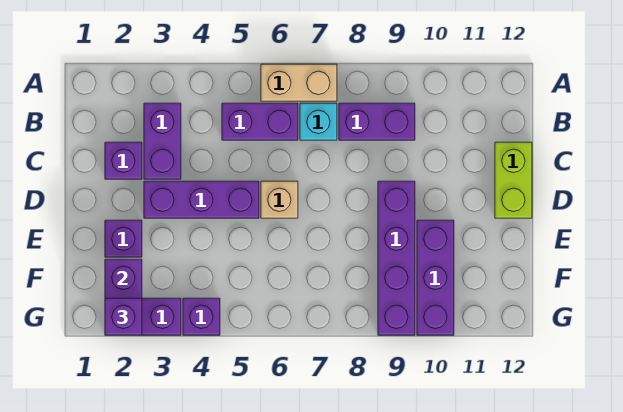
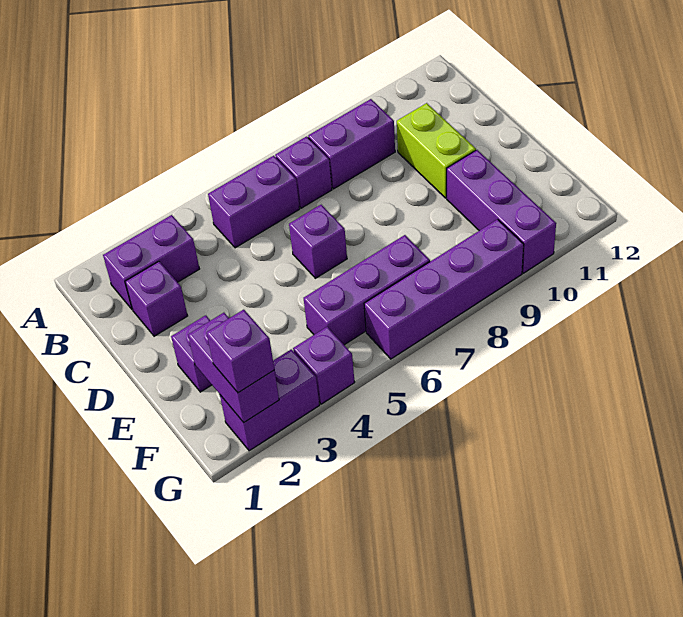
tan brick A6:A7 level 1 -> none
purple brick B3:C3 level 1 -> purple brick B2:B3 level 1
cyan brick B7 level 1 -> purple brick B7 level 1
lime brick C12:D12 level 1 -> lime brick C10:D10 level 1
purple brick D3:D5 level 1 -> purple brick F5:F7 level 1
tan brick D6 level 1 -> purple brick D6 level 1
purple brick D9:G9 level 1 -> purple brick G6:G9 level 1

